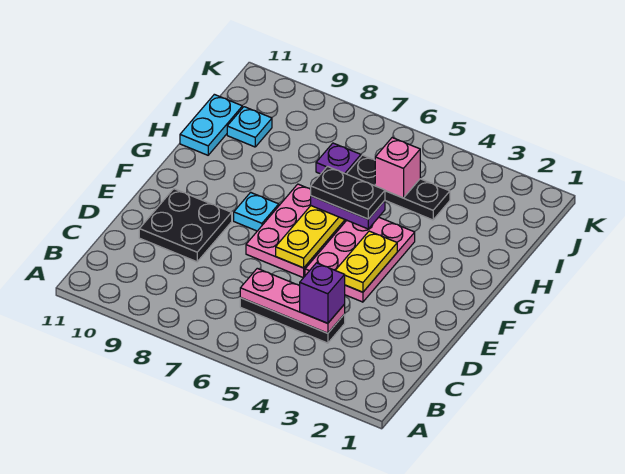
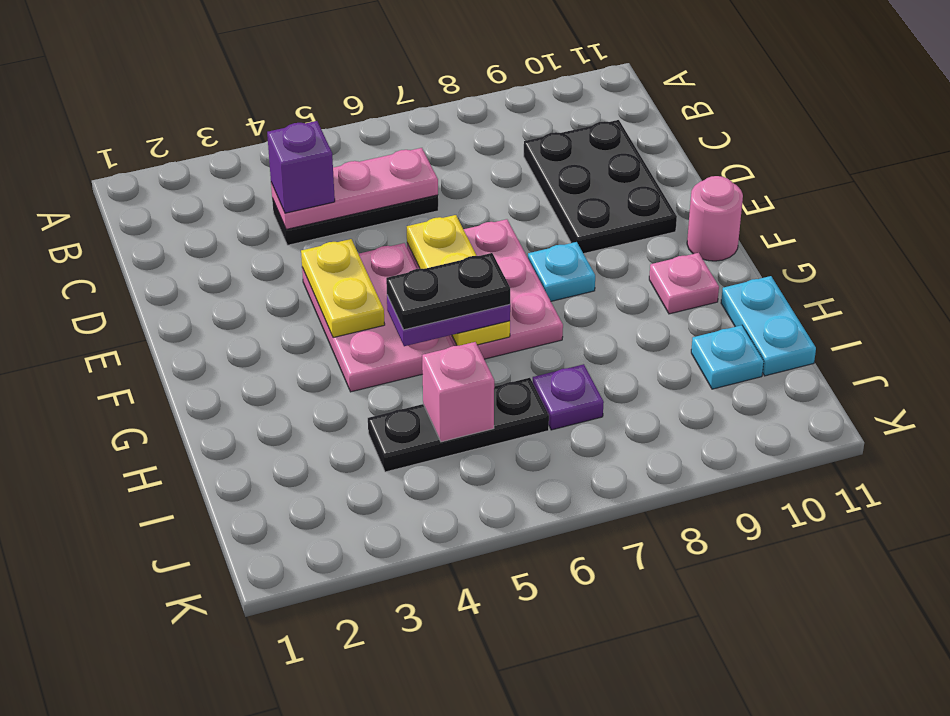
black plate D9:E10 level 1 -> black plate C9:E10 level 1
none -> pink round brick F11 level 1
none -> pink plate G10 level 1

